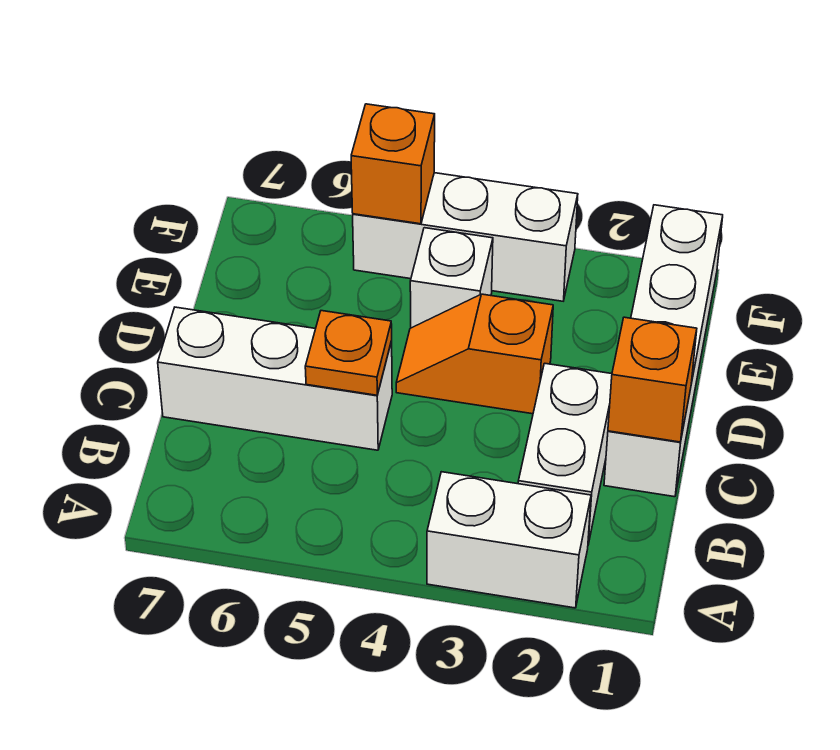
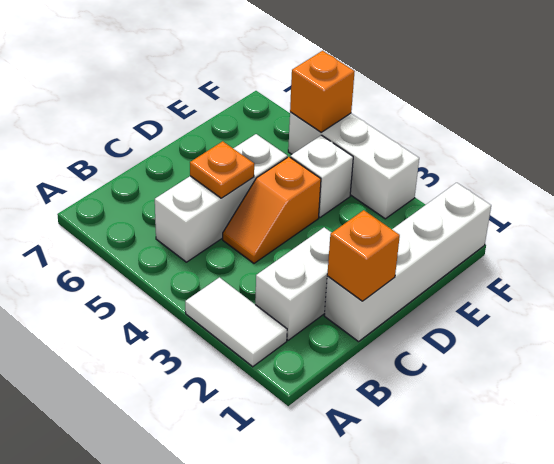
white brick A2:A3 level 1 -> white tile A2:A3 level 1
white brick C5:C7 level 1 -> white brick B5:D5 level 1
orange slope D3:D4 level 1 top 3 -> orange slope C4:D4 level 1 top D

